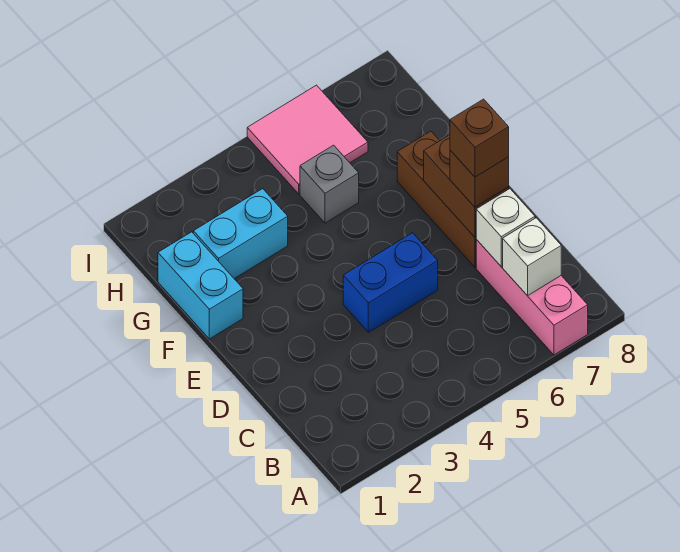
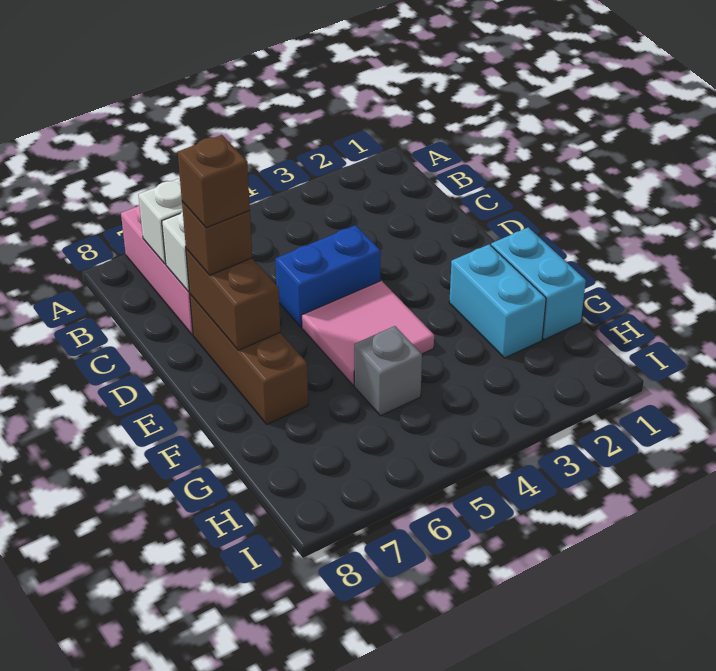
cyan brick G2:G3 level 1 -> cyan brick F2:G2 level 1
pink tile H5:I6 level 1 -> pink tile E4:F5 level 1

